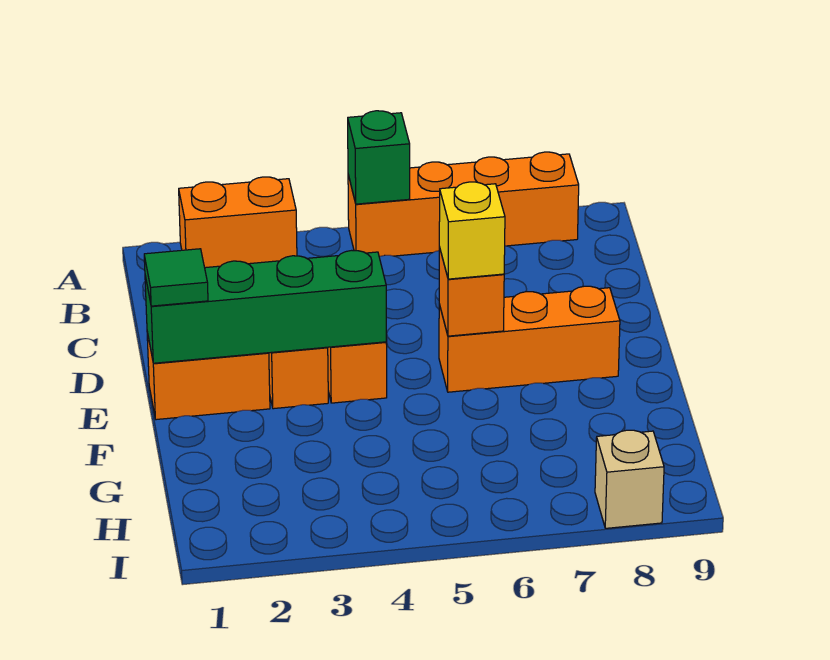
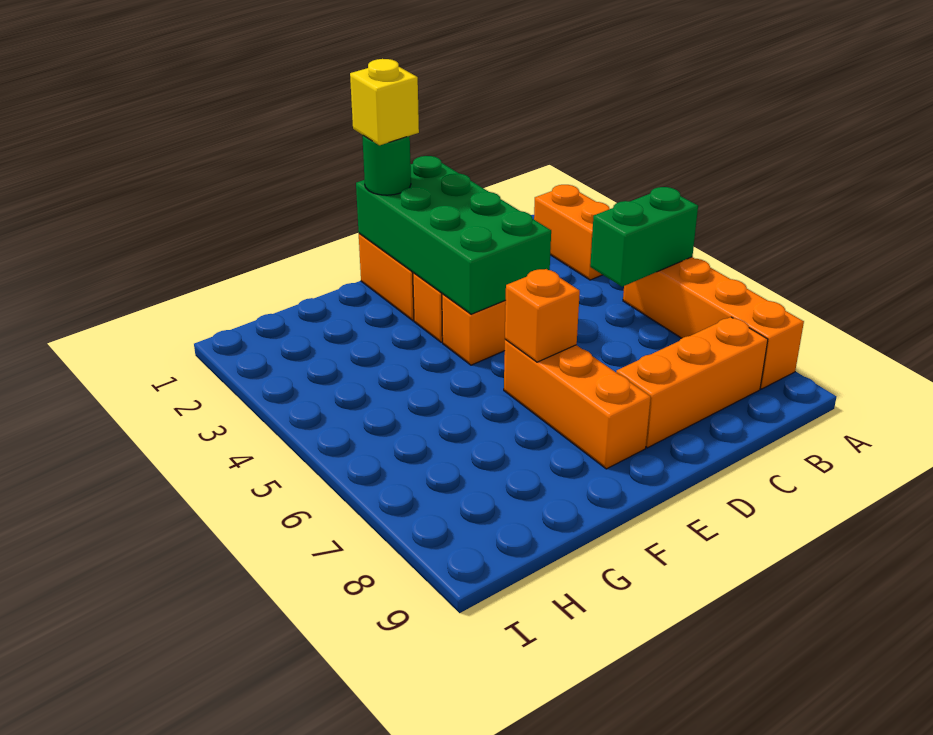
green brick A5 level 2 -> green brick A5:B5 level 2
none -> orange brick B8:D8 level 1
green brick E1:E4 level 2 -> green brick D1:E4 level 2
green tile E1 level 3 -> green round brick E1 level 3
yellow brick E6 level 3 -> yellow brick E1 level 4
tan brick I8 level 1 -> none

